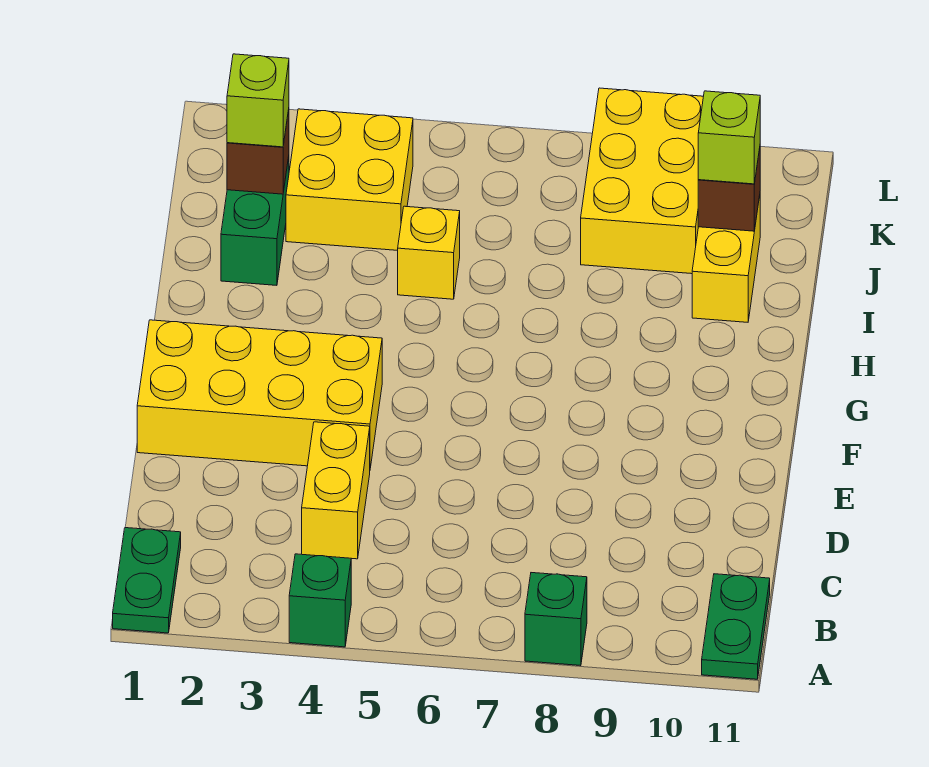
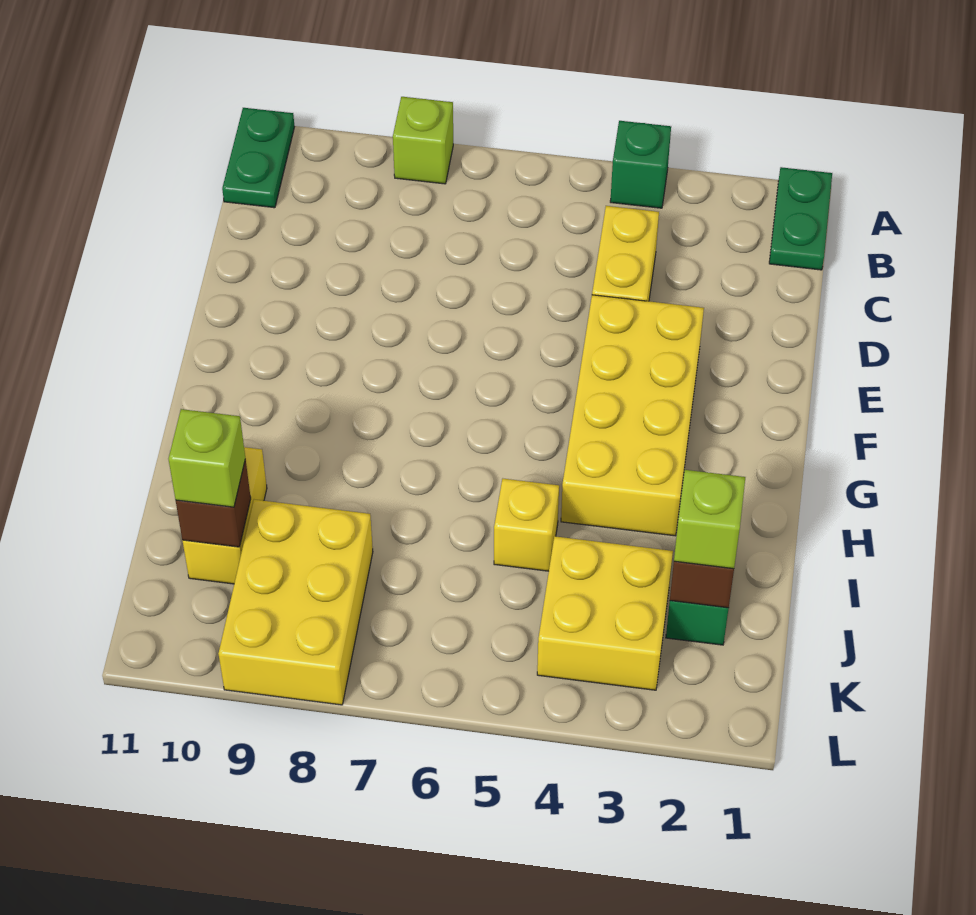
green brick A8 level 1 -> lime brick A8 level 1
yellow brick E1:F4 level 1 -> yellow brick E3:H4 level 1

